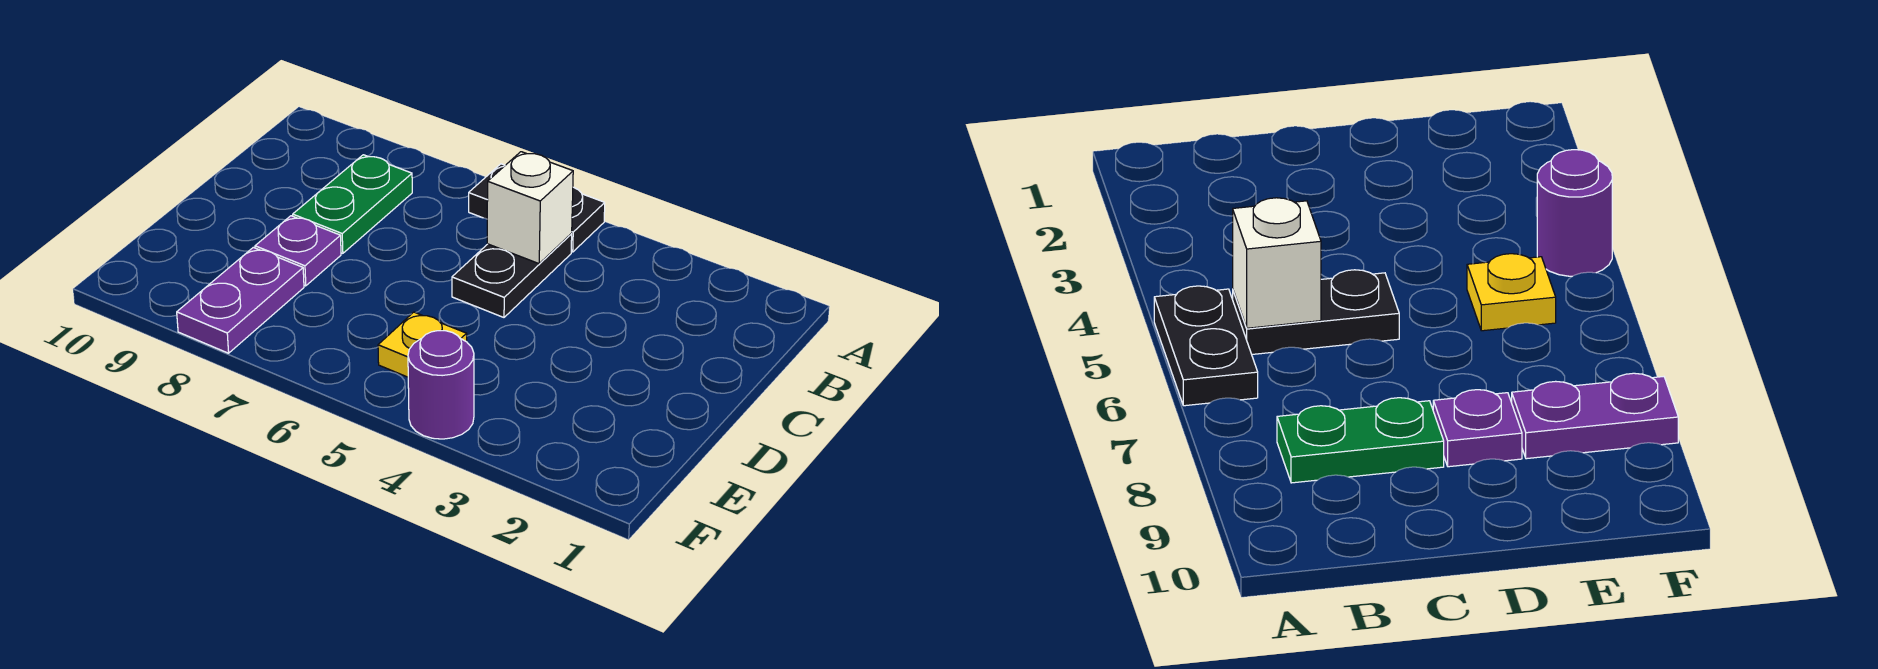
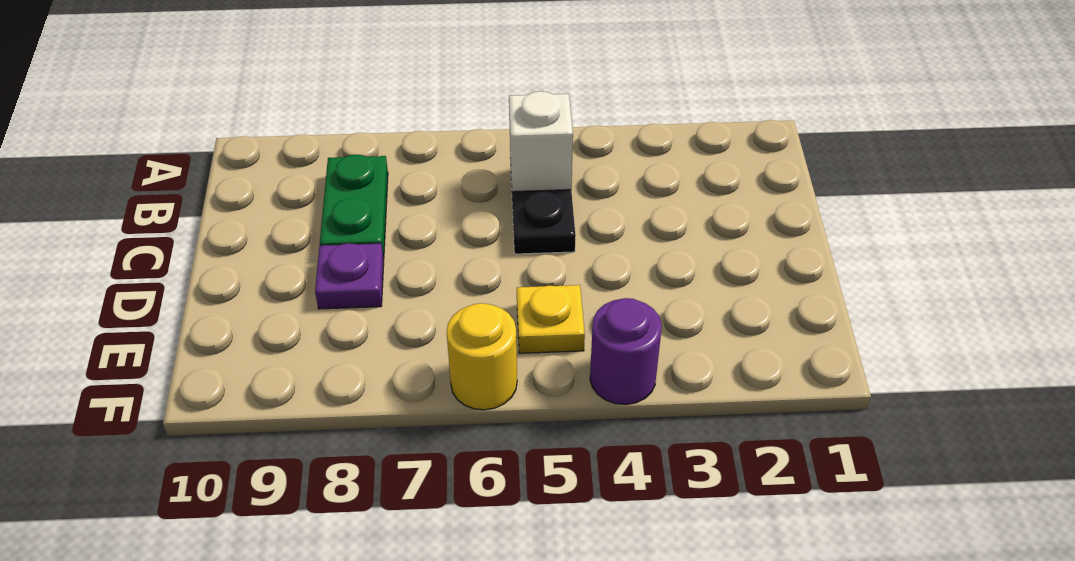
black plate A5:A6 level 1 -> none
purple plate E8:F8 level 1 -> none
none -> yellow round brick F6 level 1

